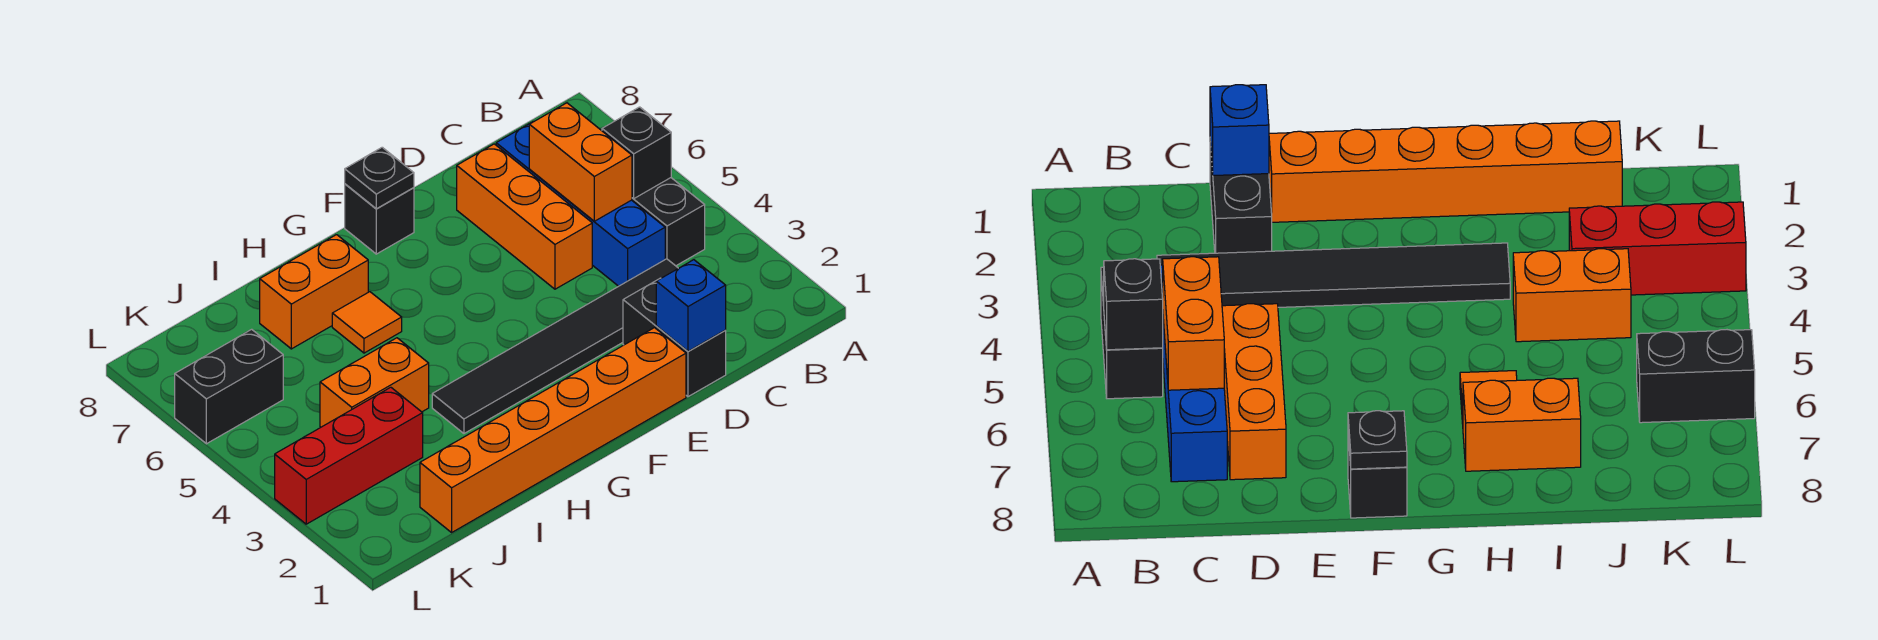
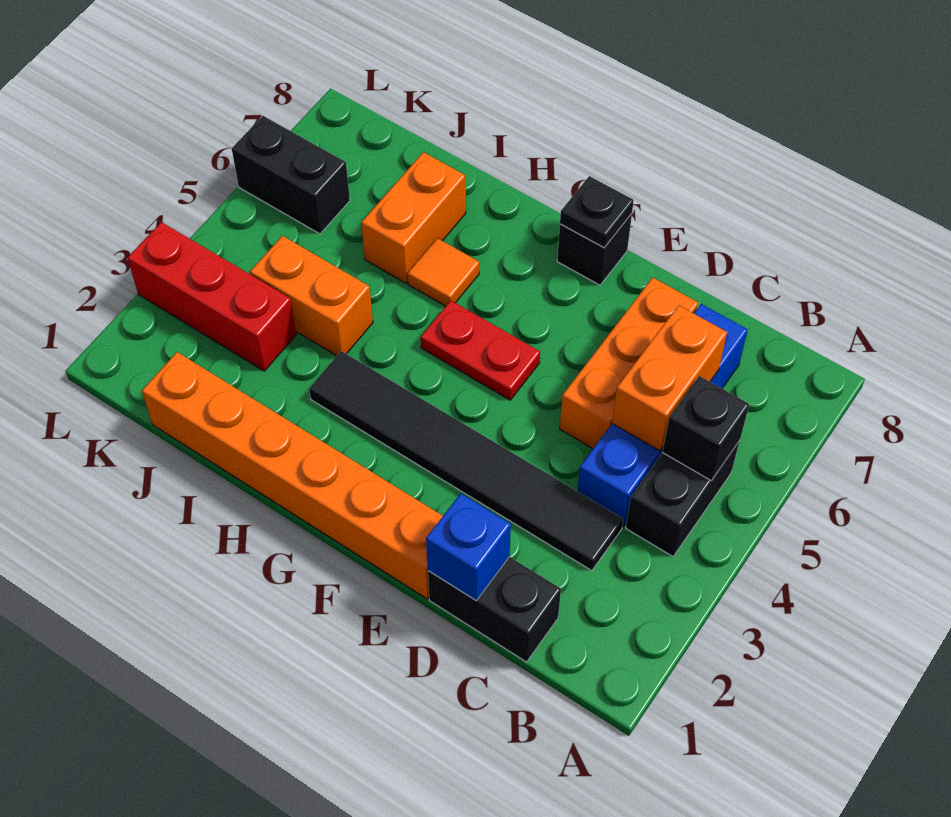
black brick D1:D2 level 1 -> black brick C1:D1 level 1
none -> red plate F5:G5 level 1
orange brick H7:I7 level 1 -> orange brick I6:I7 level 1

